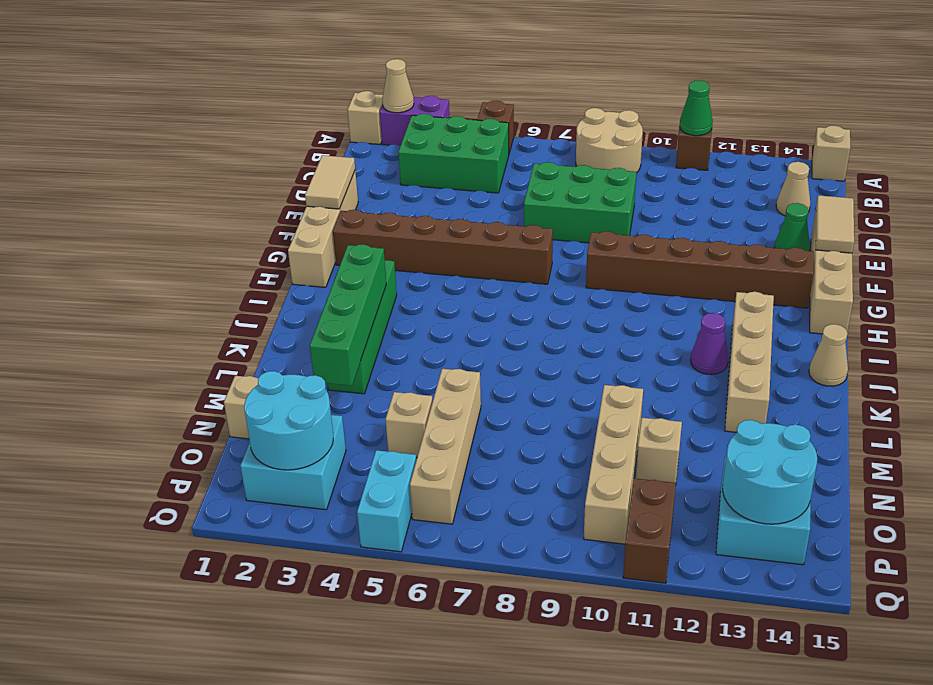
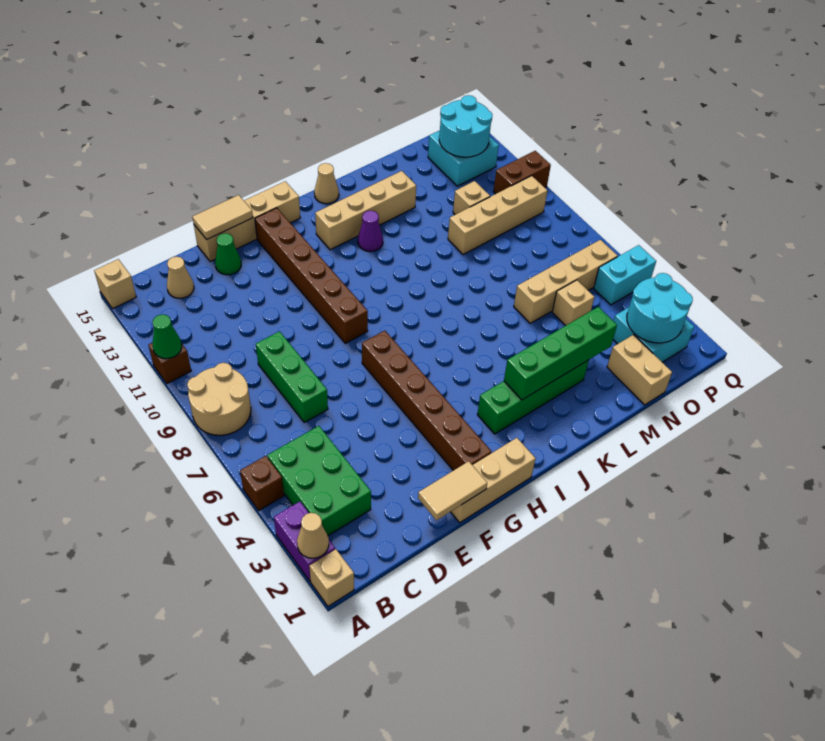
green brick D7:E9 level 1 -> green brick D7:D9 level 1
tan brick E1:H1 level 1 -> tan brick F1:H1 level 1

